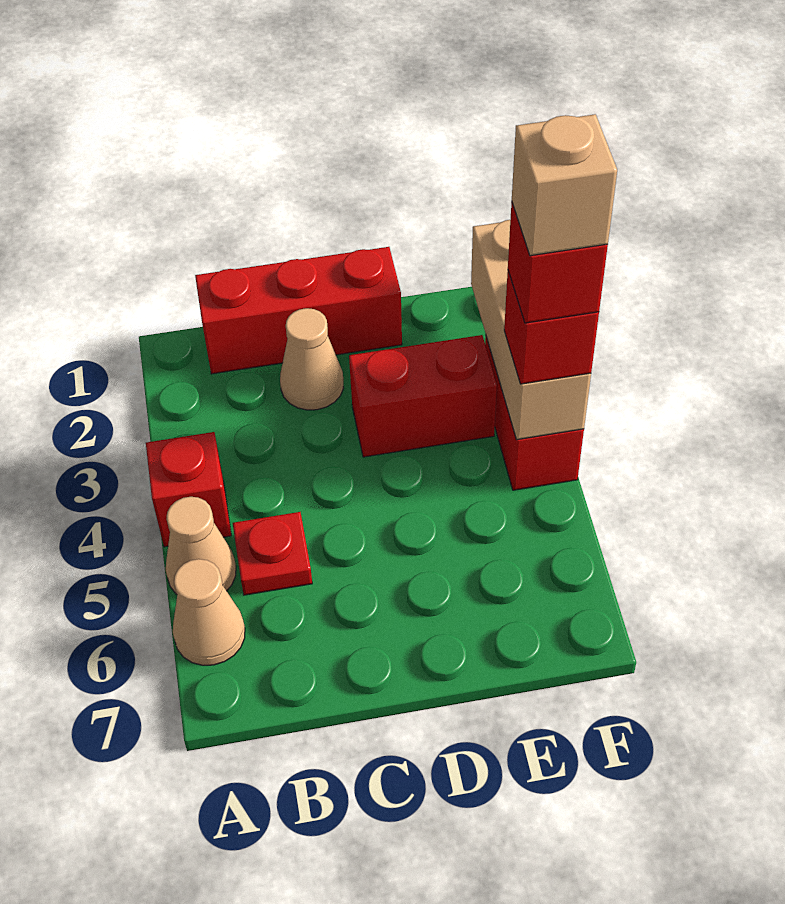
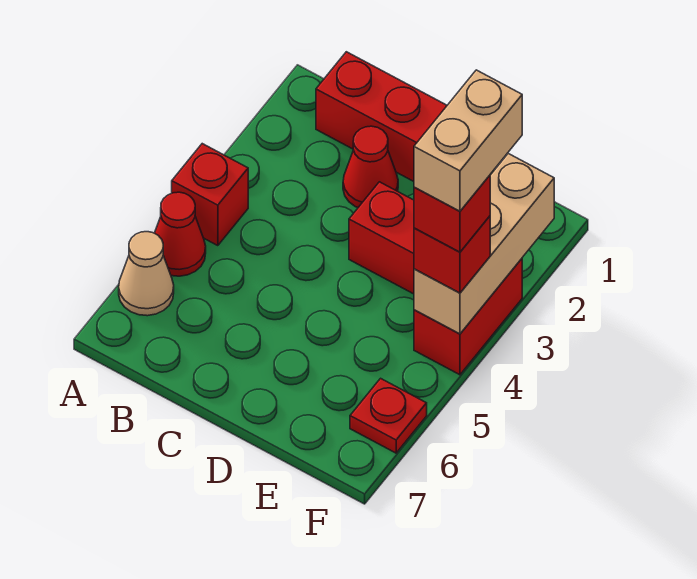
tan cone A5 level 1 -> red cone A5 level 1
red plate B5 level 1 -> red plate F6 level 1
tan cone C2 level 1 -> red cone C2 level 1
tan brick F4 level 5 -> tan brick F3:F4 level 5

